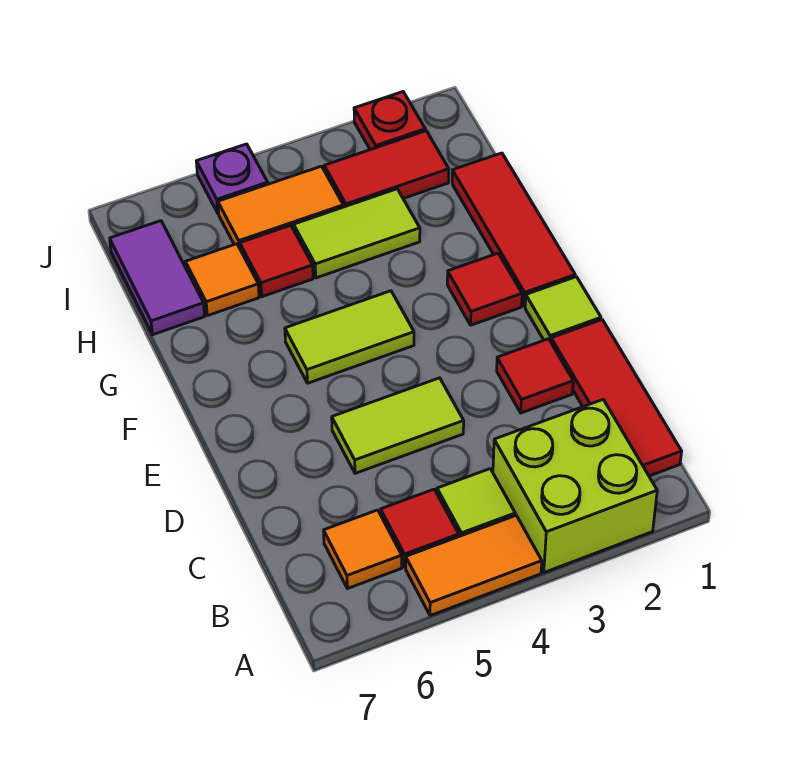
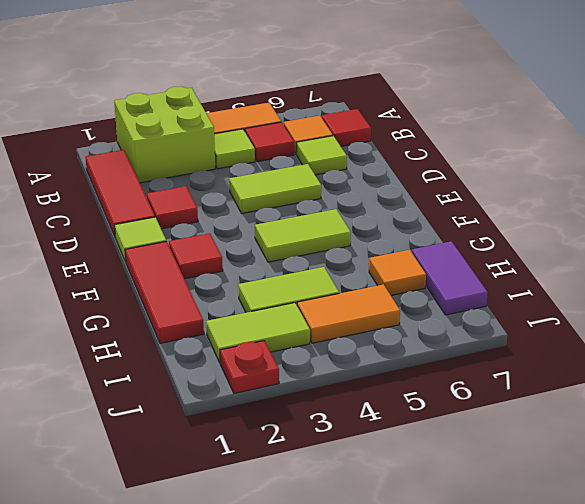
none -> lime tile C6 level 1
red tile H5 level 1 -> red tile B7 level 1
red tile I2:I3 level 1 -> lime tile I2:I3 level 1
purple plate J5 level 1 -> none

